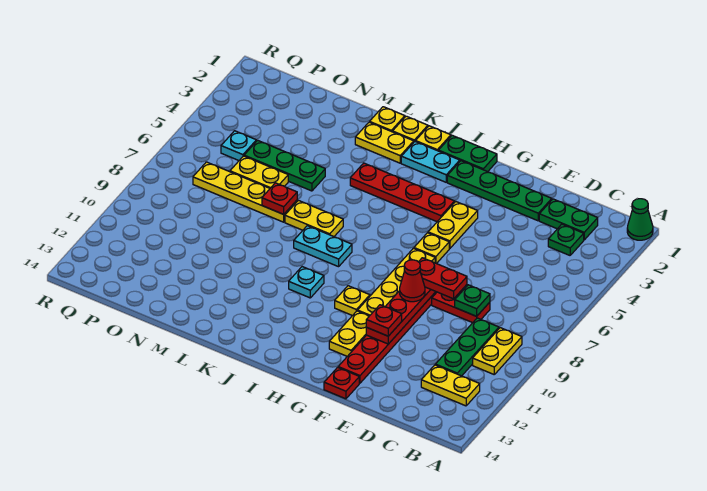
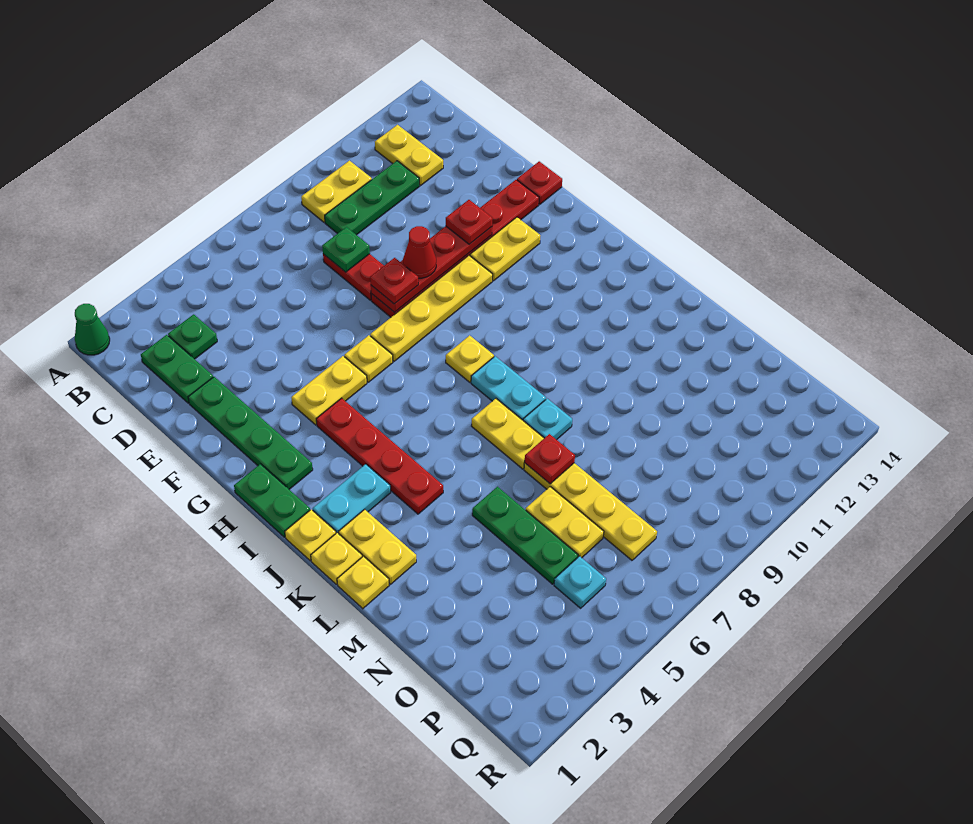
red plate E8:F8 level 3 -> red plate F8 level 3
yellow plate H10 level 1 -> yellow plate I8 level 1
cyan plate I2:J2 level 1 -> cyan plate J2:J3 level 1
cyan plate J10 level 1 -> cyan plate L8 level 1

